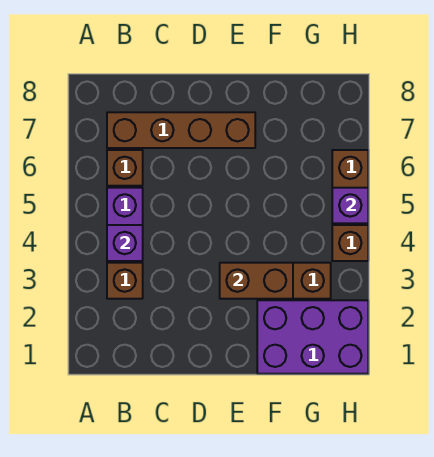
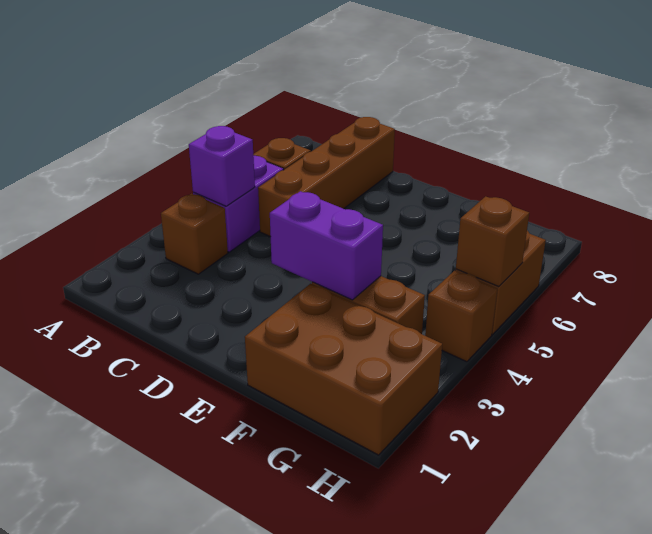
brown brick B7:E7 level 1 -> brown brick C5:C8 level 1
brown brick E3:F3 level 2 -> purple brick E3:F3 level 2
purple brick F1:H2 level 1 -> brown brick F1:H2 level 1
purple brick H5 level 2 -> brown brick H5 level 2

